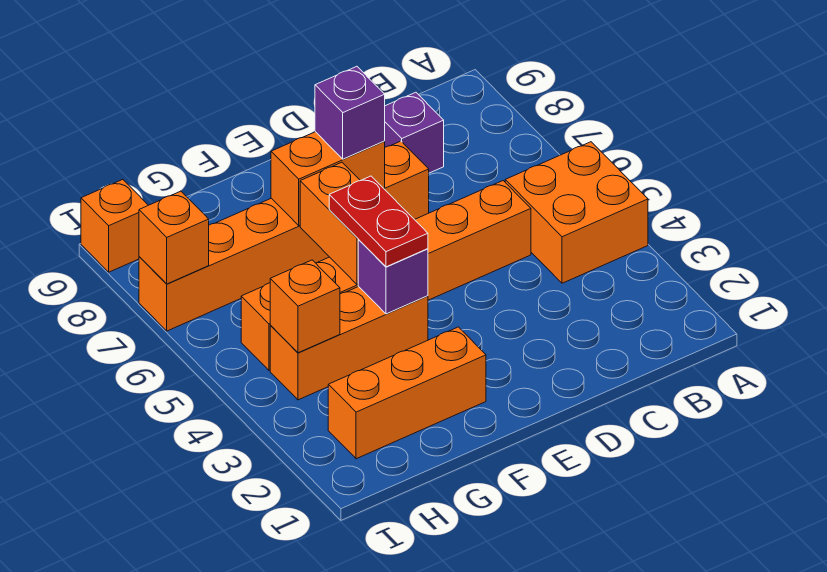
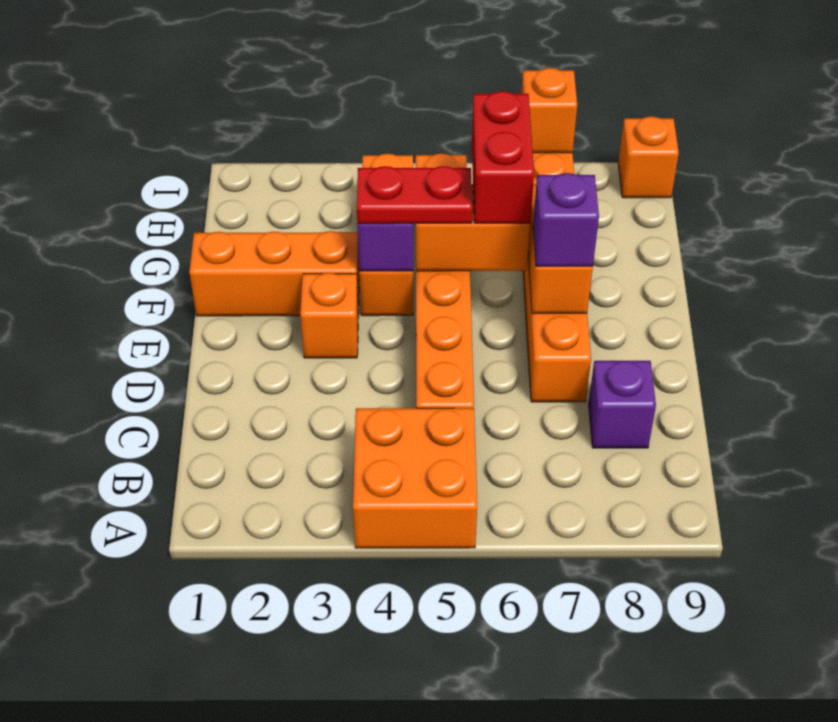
orange brick F2:H2 level 1 -> orange brick F1:F3 level 1
none -> red brick F6:G6 level 3
orange brick H4 level 2 -> orange brick E3 level 1

